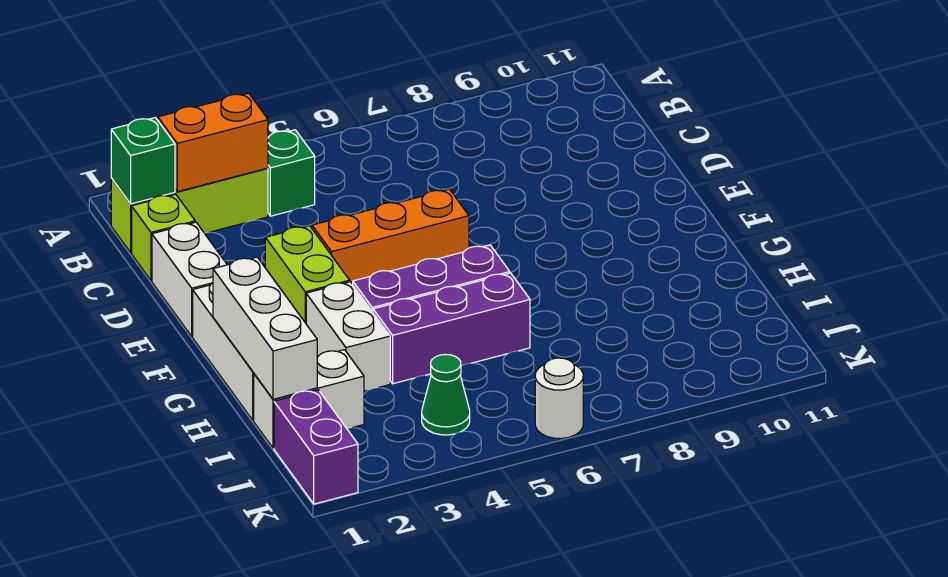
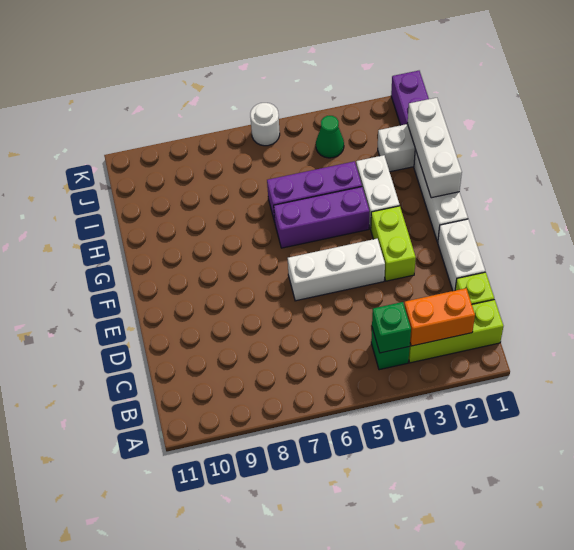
green brick B1 level 2 -> green brick B4 level 2
orange brick E4:E6 level 1 -> white brick E4:E6 level 1

